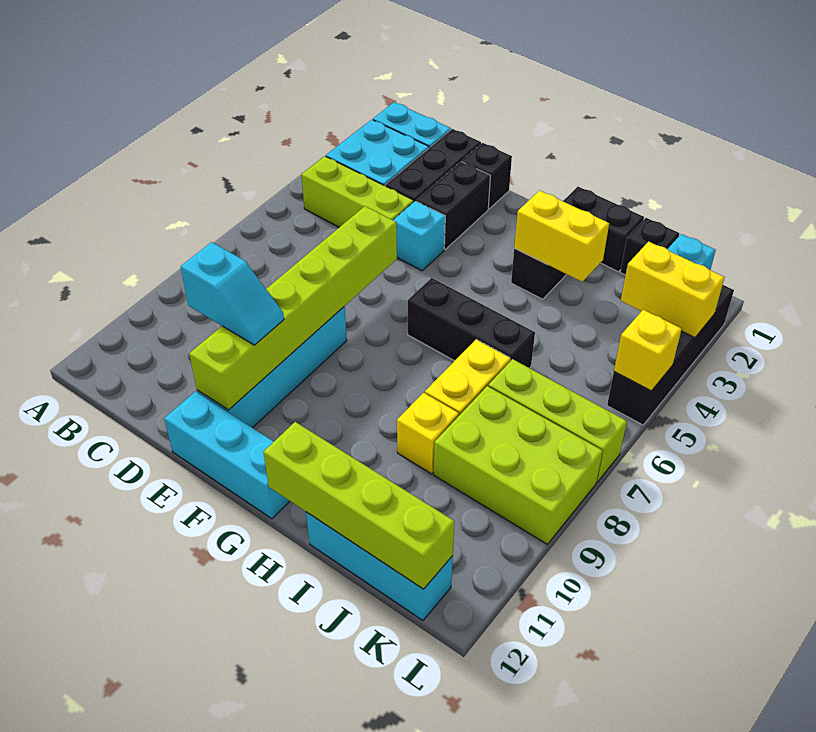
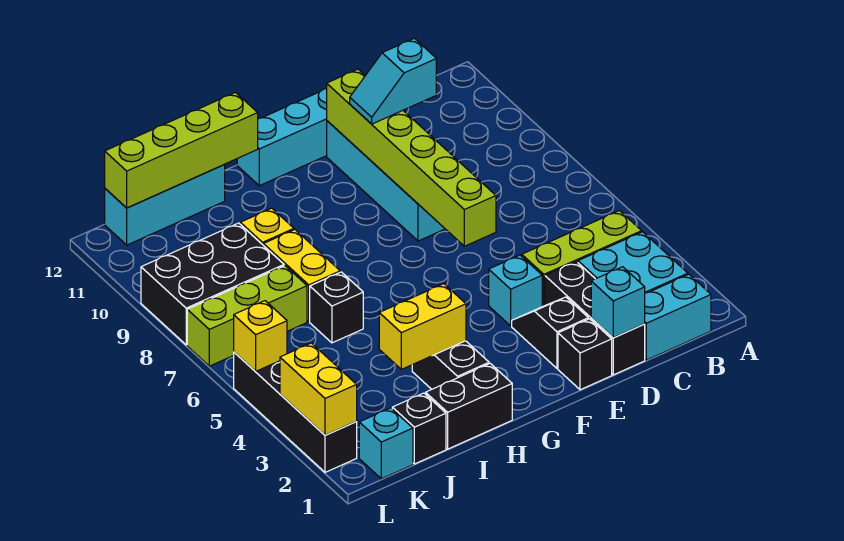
none -> cyan brick D1 level 2
black brick E2:E3 level 1 -> black slope E2:E3 level 1 top 2
black brick G6:I6 level 1 -> black brick I6 level 1
lime brick J8:L9 level 1 -> black brick J8:L9 level 1
yellow brick K3:L3 level 2 -> yellow brick L2:L3 level 2

